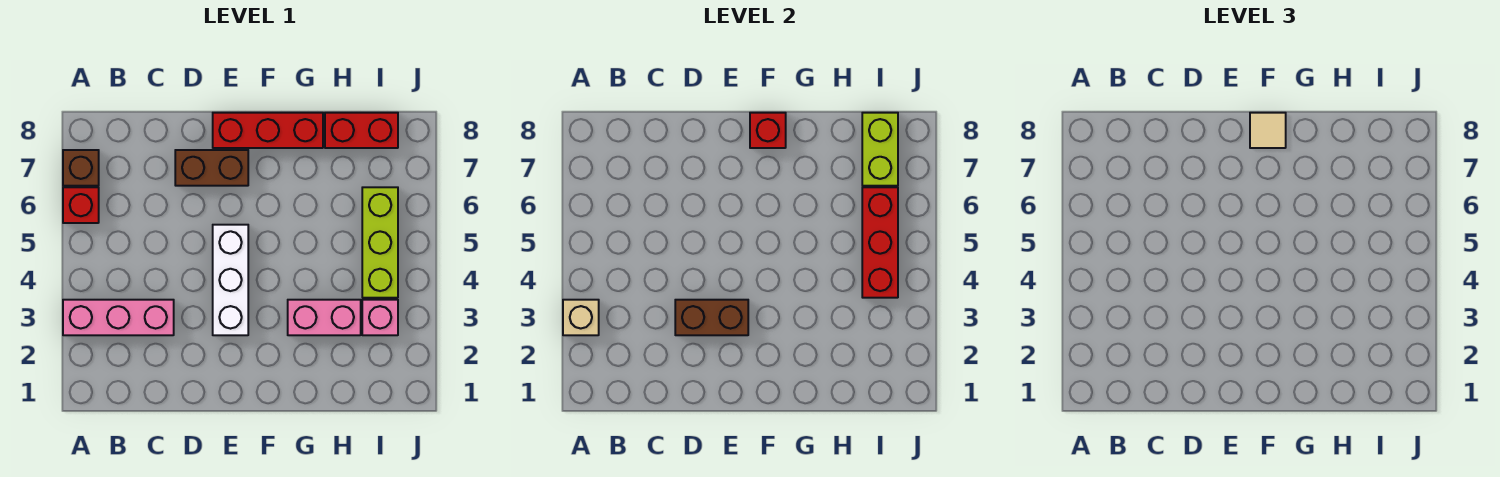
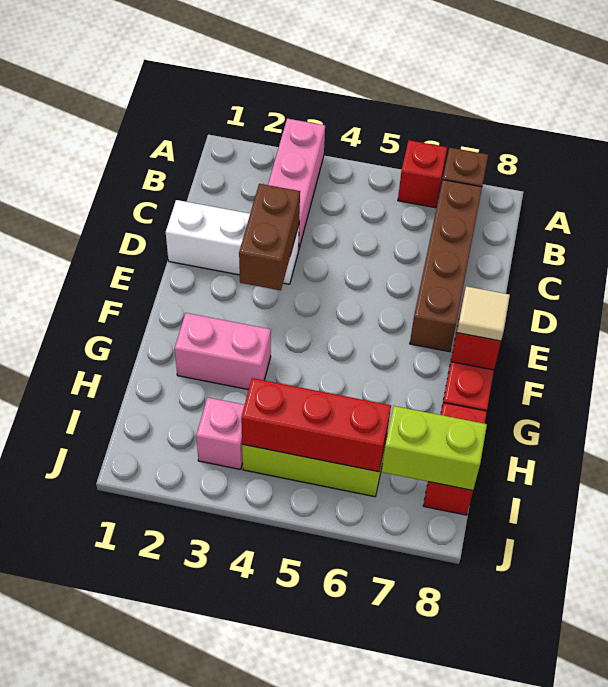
tan brick A3 level 2 -> none
brown brick D7:E7 level 1 -> brown brick B7:E7 level 1
white brick E3:E5 level 1 -> white brick D1:D3 level 1
pink brick G3:H3 level 1 -> pink brick G2:G3 level 1

